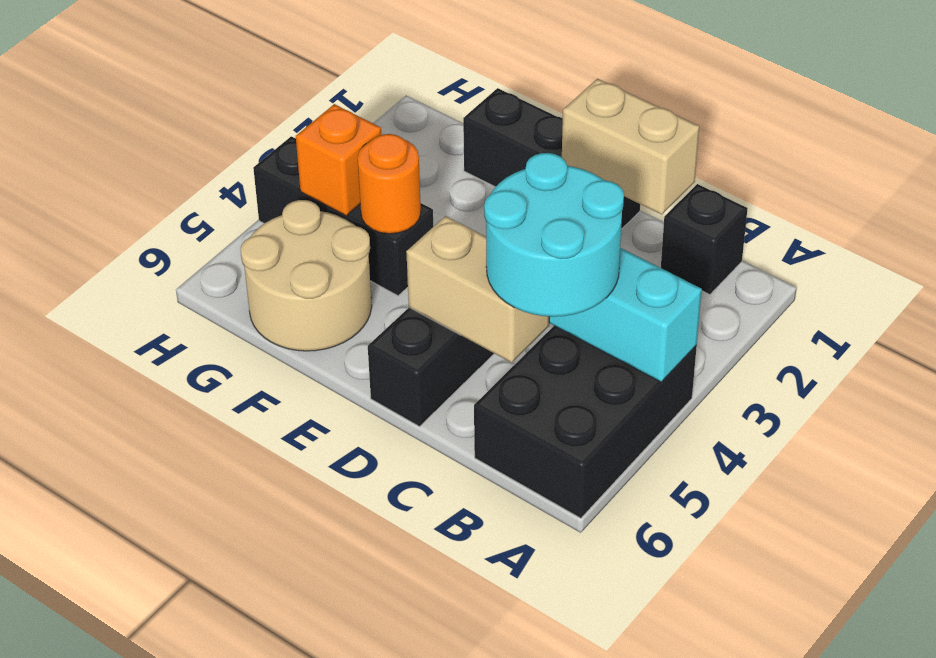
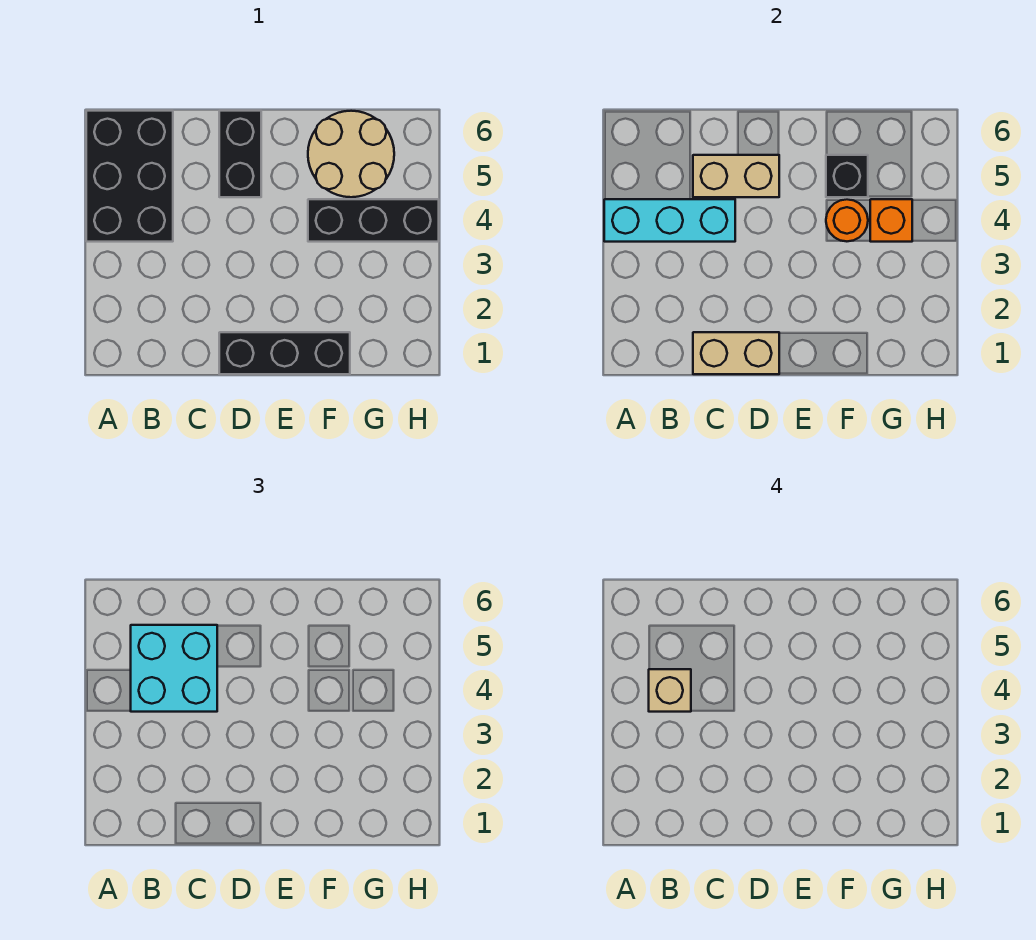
black brick B1 level 1 -> black brick F5 level 2
cyan round brick B4:C5 level 3 -> cyan brick B4:C5 level 3
none -> tan brick B4 level 4

